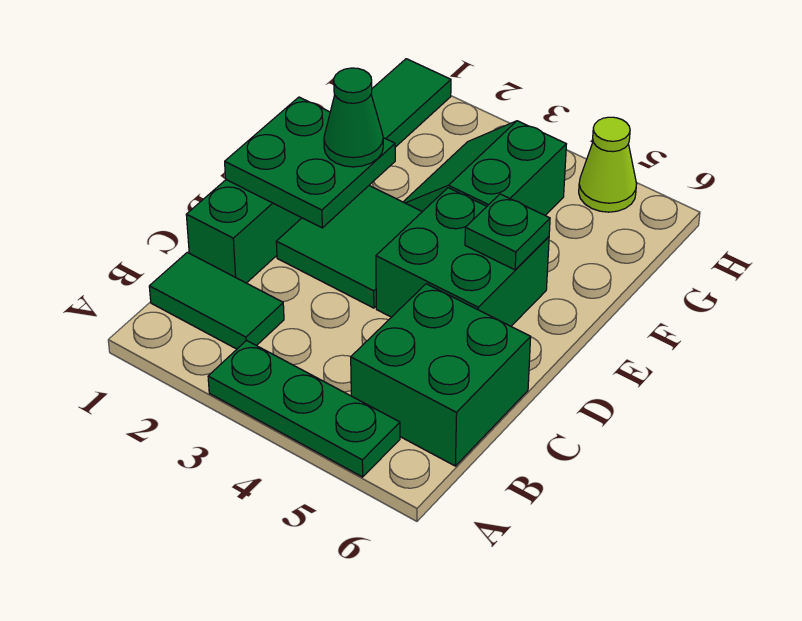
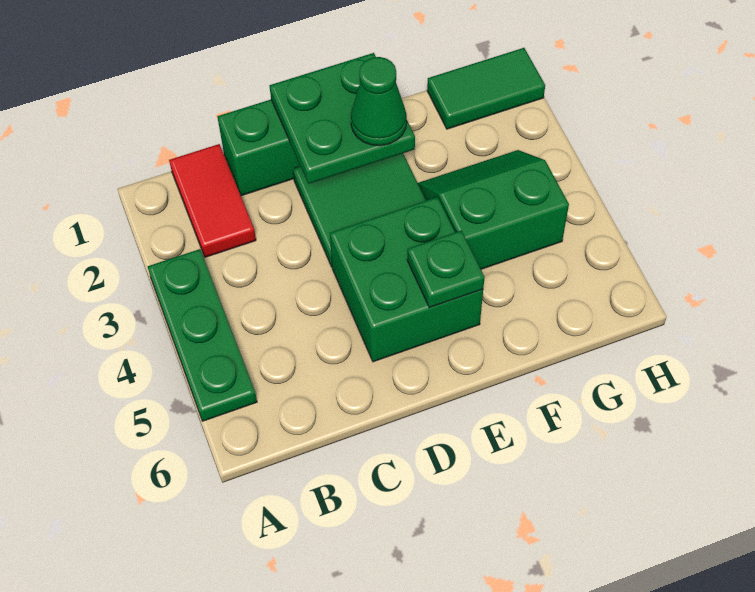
green tile B1:B2 level 1 -> red tile B1:B2 level 1
green brick B5:C6 level 1 -> none
lime cone H5 level 1 -> none

